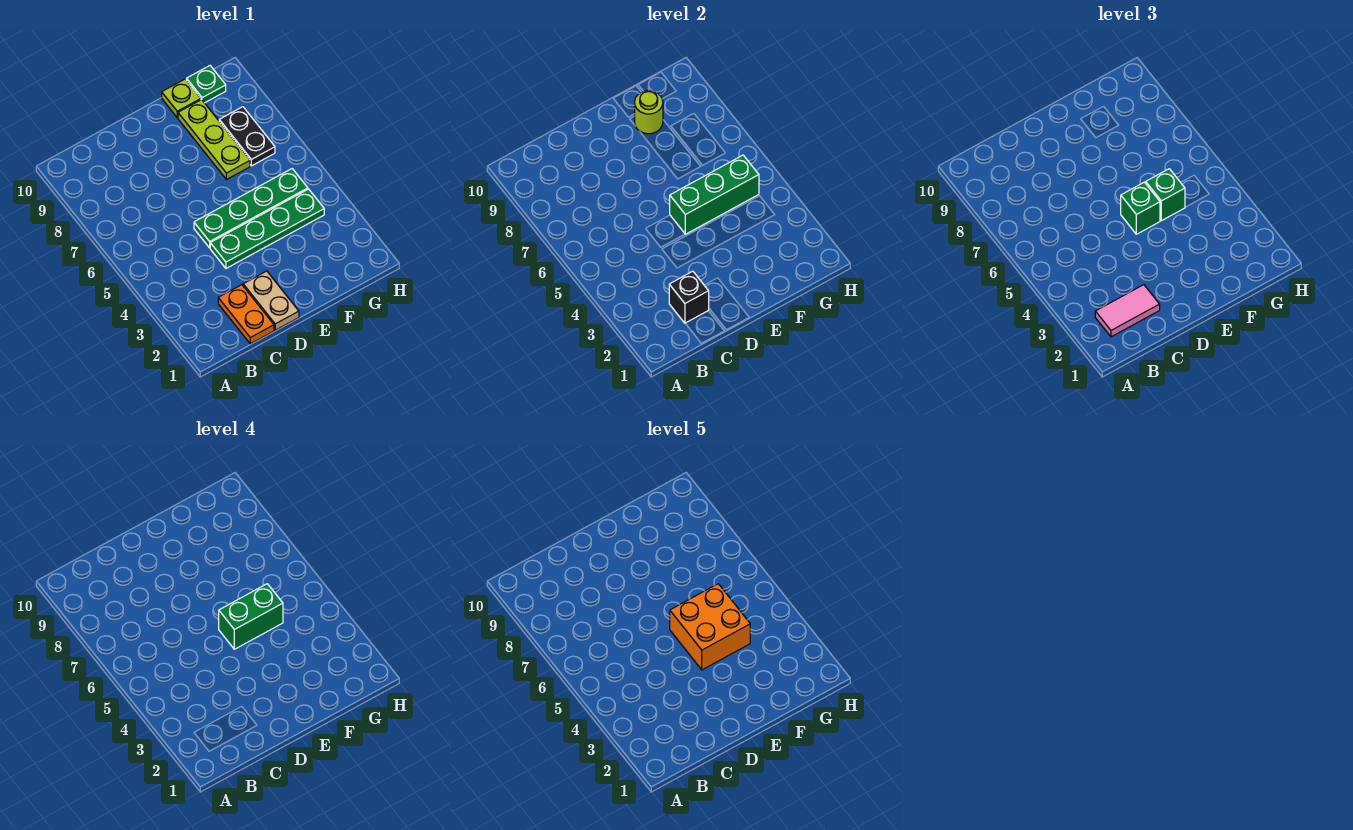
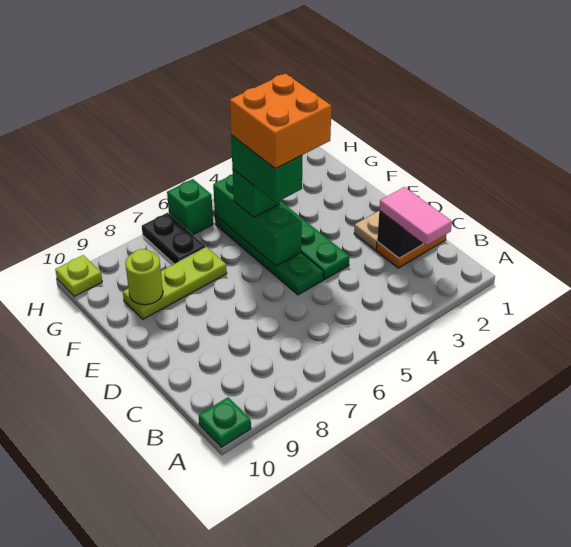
green brick E5 level 3 -> green brick H6 level 1
lime plate F10 level 1 -> lime plate H10 level 1
black plate G7:G8 level 1 -> black plate G7:H7 level 1
green plate G10 level 1 -> green plate A10 level 1

